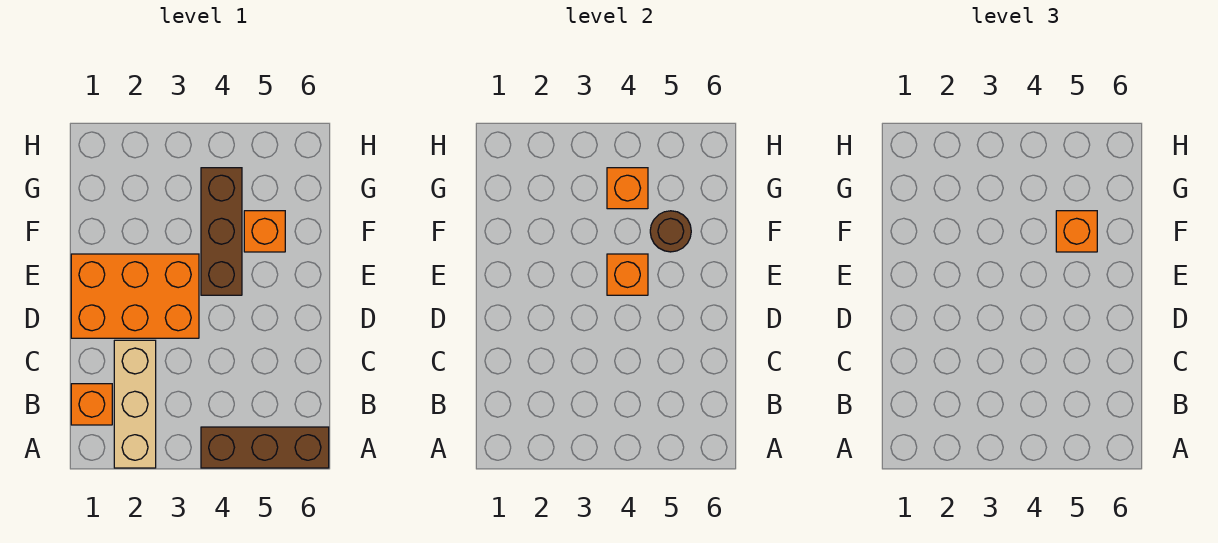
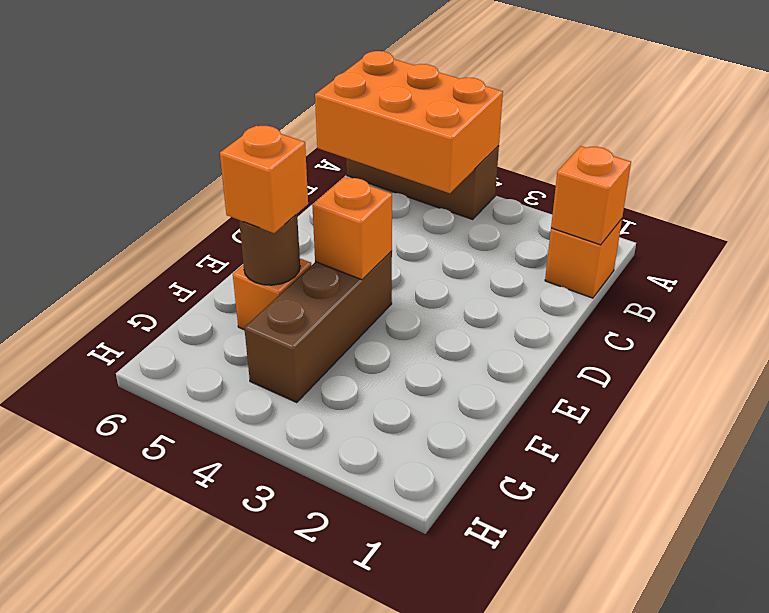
tan brick A2:C2 level 1 -> none
orange brick D1:E3 level 1 -> orange brick A4:B6 level 2
orange brick G4 level 2 -> orange brick B1 level 2

